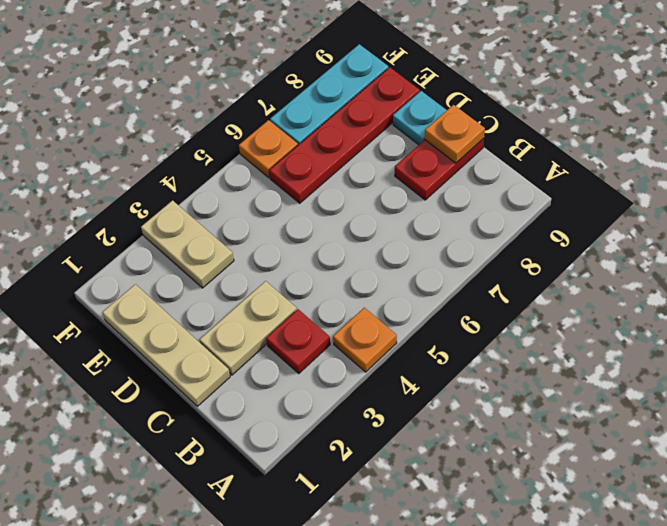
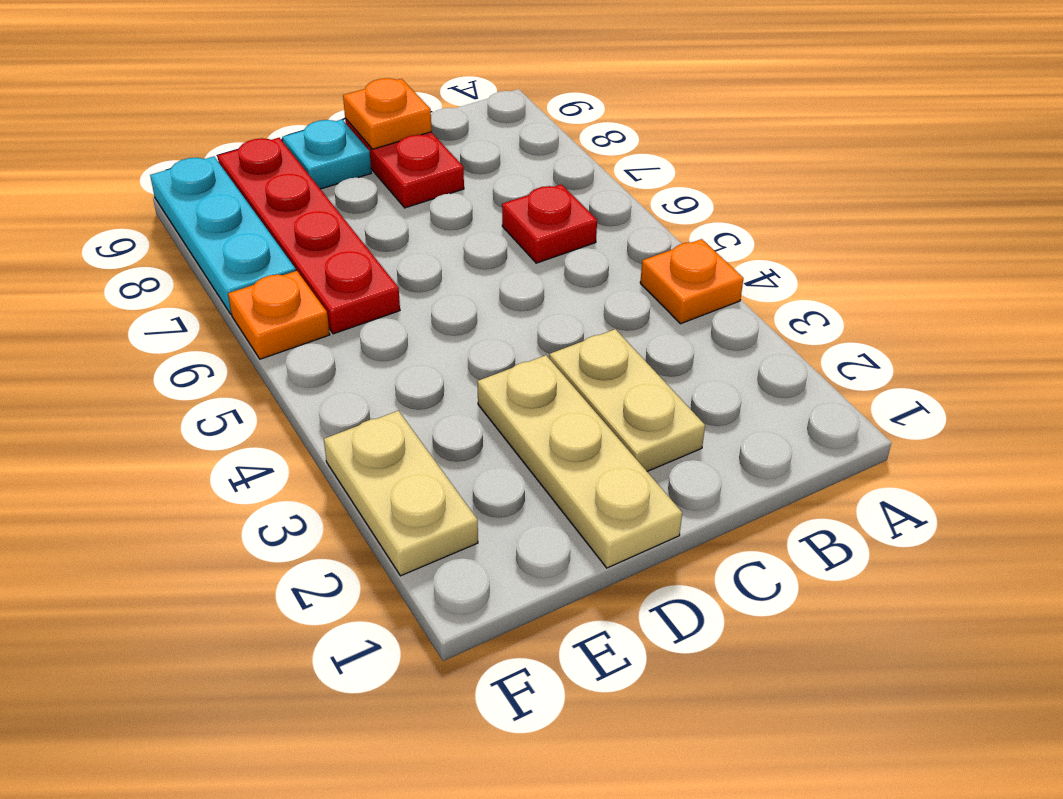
red plate B3 level 1 -> red plate B6 level 1
tan plate C1:E1 level 1 -> tan plate D1:D3 level 1
tan plate E3:F3 level 1 -> tan plate F2:F3 level 1

